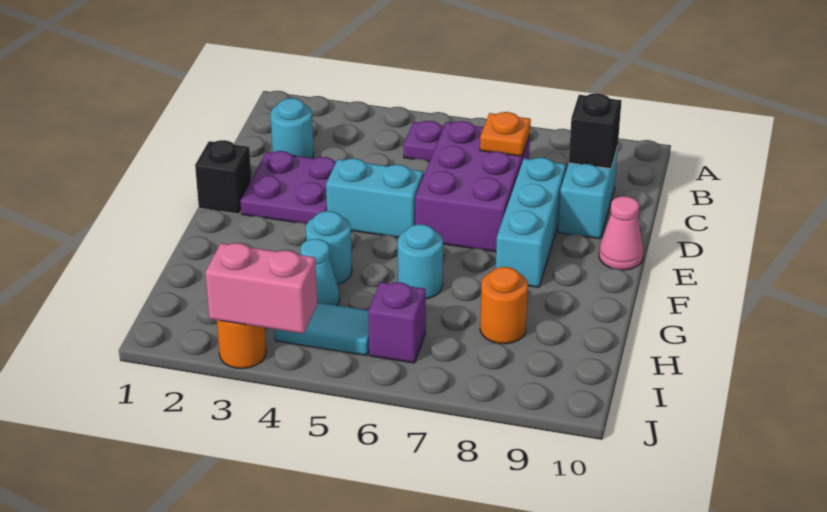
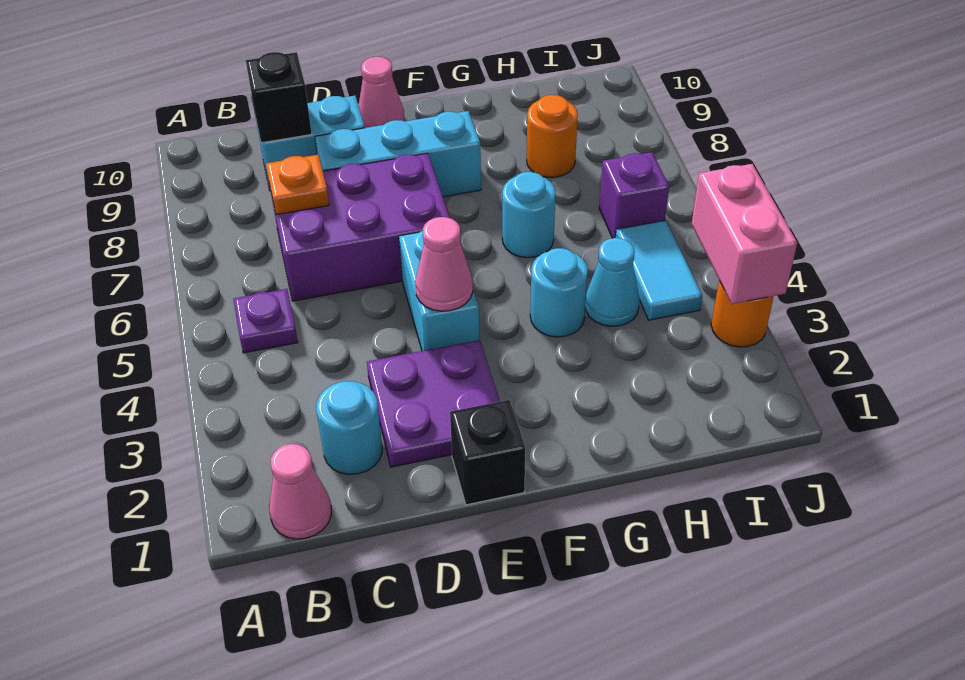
none -> pink cone B1 level 1
none -> pink cone E4 level 2

